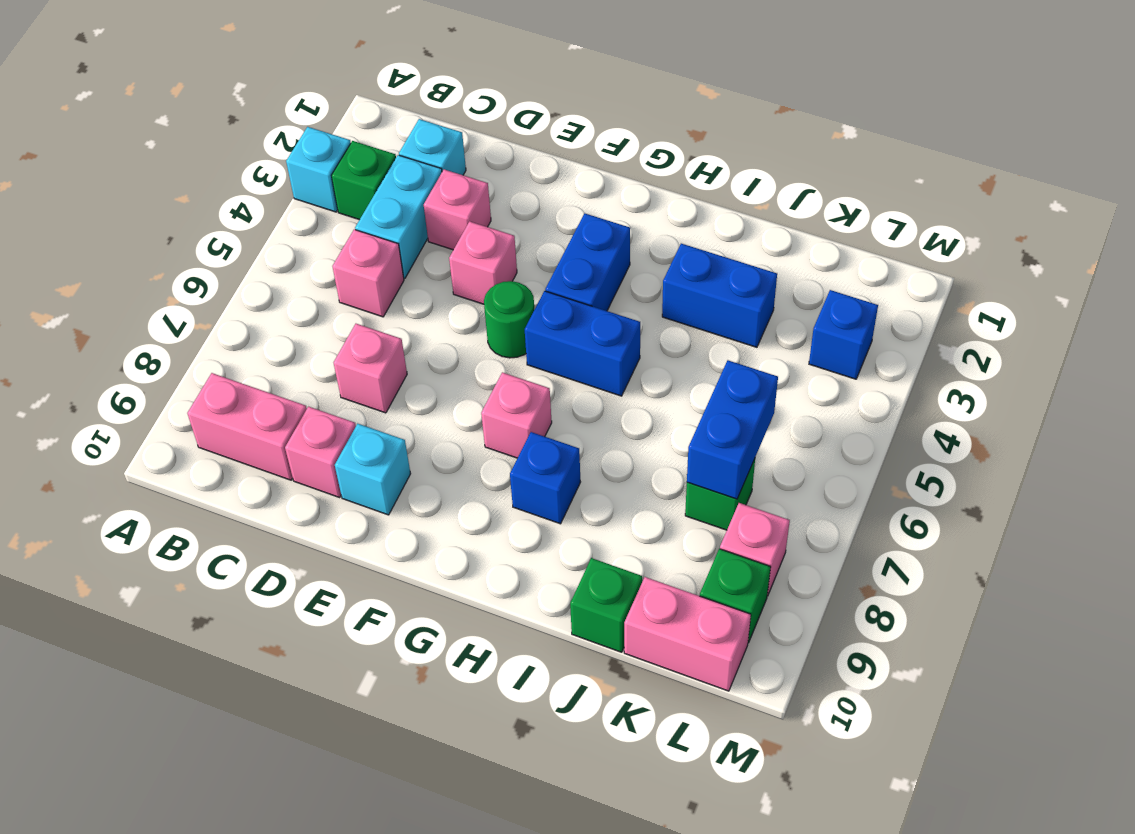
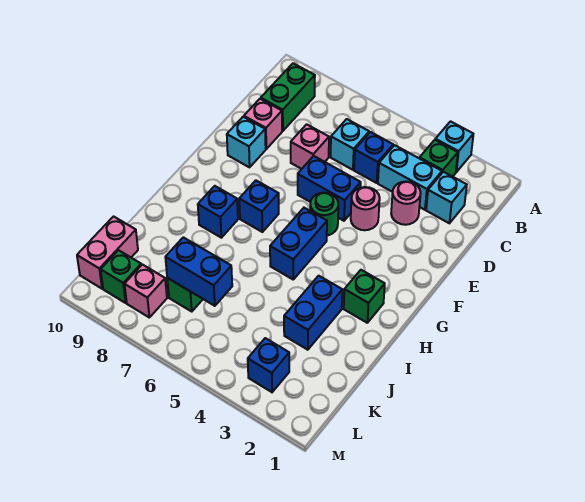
pink brick B9:C9 level 1 -> green brick B9:C9 level 1
pink brick C5 level 1 -> blue brick C5 level 1
none -> cyan brick C6 level 1
pink brick D3 level 1 -> pink round brick D3 level 1
pink brick E4 level 1 -> pink round brick E4 level 1
blue brick G3:G4 level 1 -> blue brick E5:E6 level 1
pink brick G7 level 1 -> blue brick G7 level 1
green brick J10 level 1 -> green brick H2 level 1

